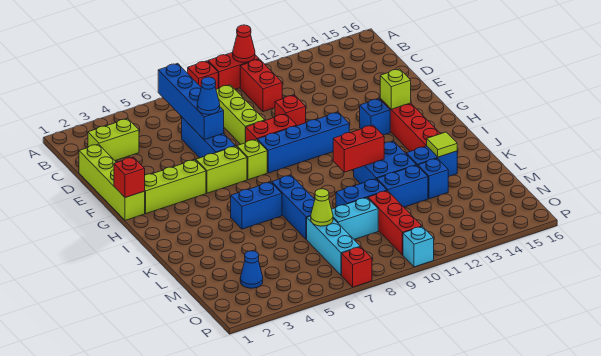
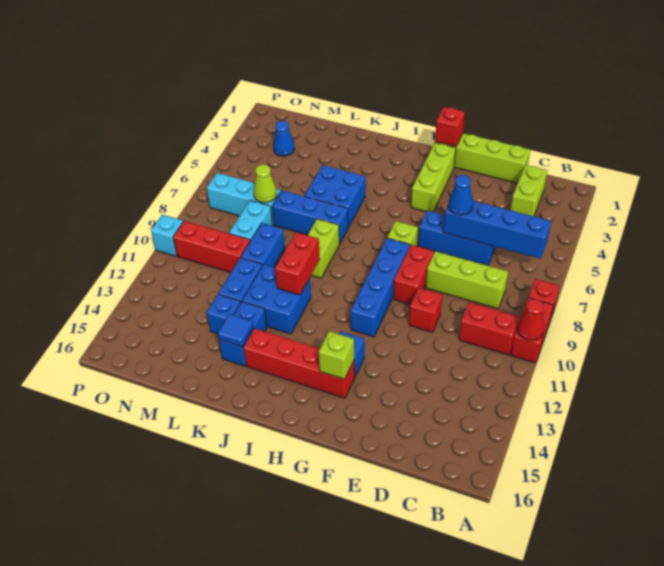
lime brick G5:G6 level 1 -> lime brick J8:J9 level 1
blue brick J5:J6 level 1 -> blue brick J5:K6 level 1
lime tile K14 level 2 -> blue tile K14 level 2
red brick P7 level 1 -> none

